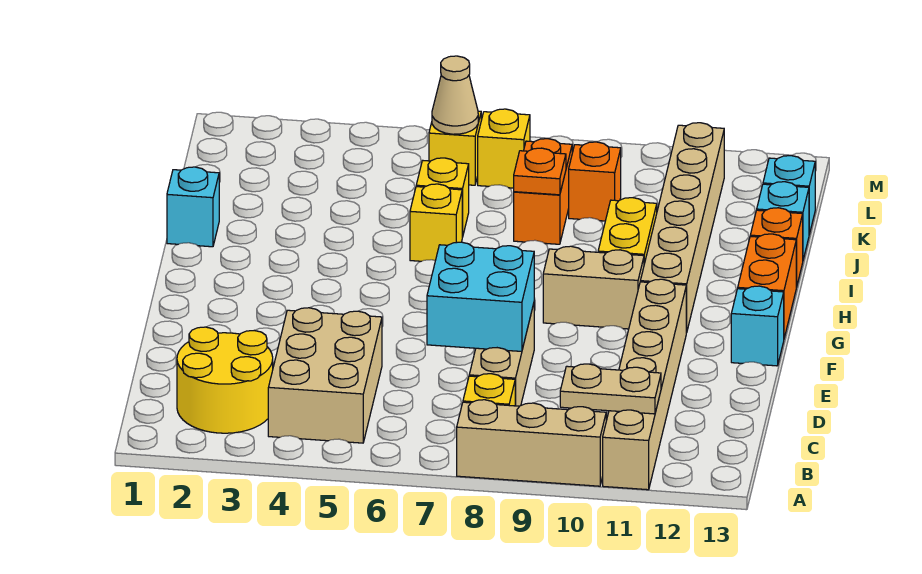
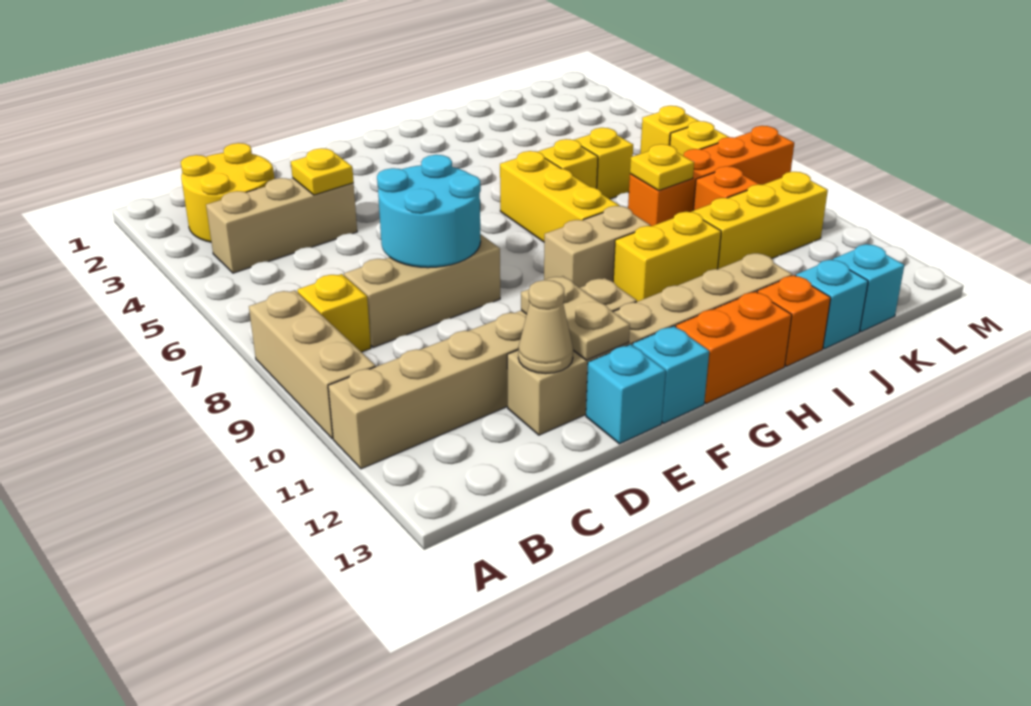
tan brick B4:D5 level 1 -> tan brick B4:D4 level 1
tan plate B10:B11 level 2 -> tan plate E11:E12 level 2
none -> yellow plate D4 level 2
cyan brick D7:E8 level 2 -> cyan round brick D7:E8 level 2
tan brick G9:G10 level 1 -> tan brick G9:H9 level 1
tan brick G11:L11 level 1 -> tan brick D12:I12 level 1
none -> yellow brick H6:H8 level 1
cyan brick I1 level 1 -> cyan brick E13 level 1
orange brick J8:K8 level 1 -> orange brick J8:M8 level 1
orange plate J8 level 2 -> yellow plate J8 level 2
none -> yellow brick J10:L10 level 1
tan cone L6 level 2 -> tan cone D12 level 2

